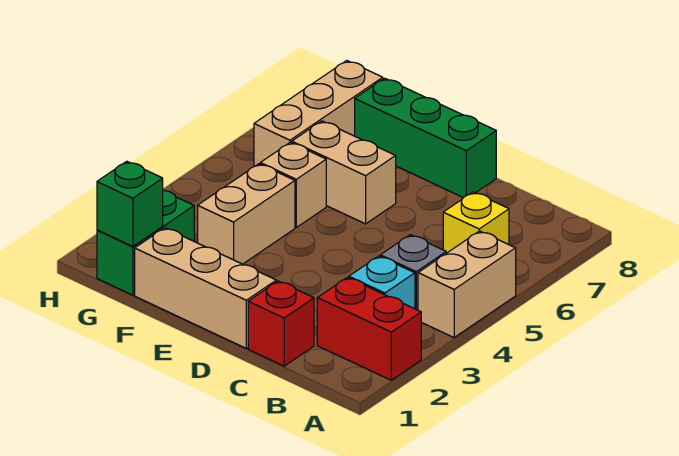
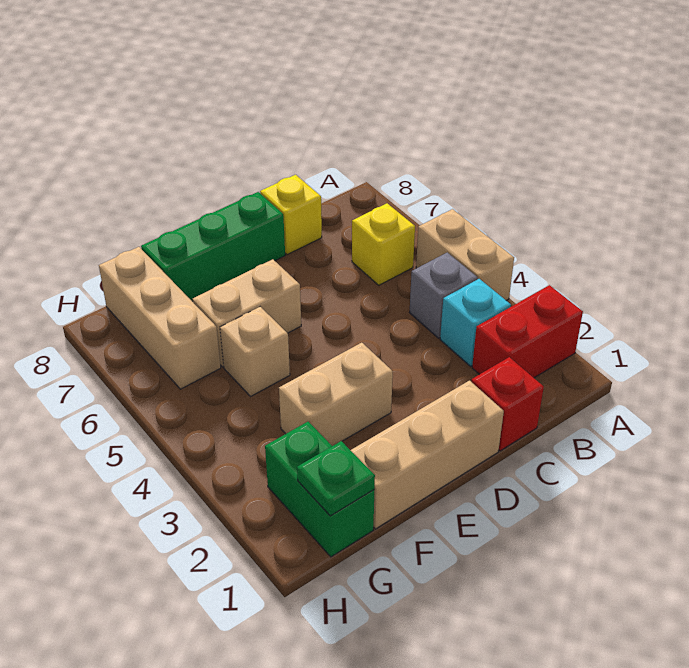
none -> yellow brick C8 level 1
tan brick F3:F4 level 1 -> tan brick E3:F3 level 1
green brick G1 level 2 -> green plate G1 level 2

